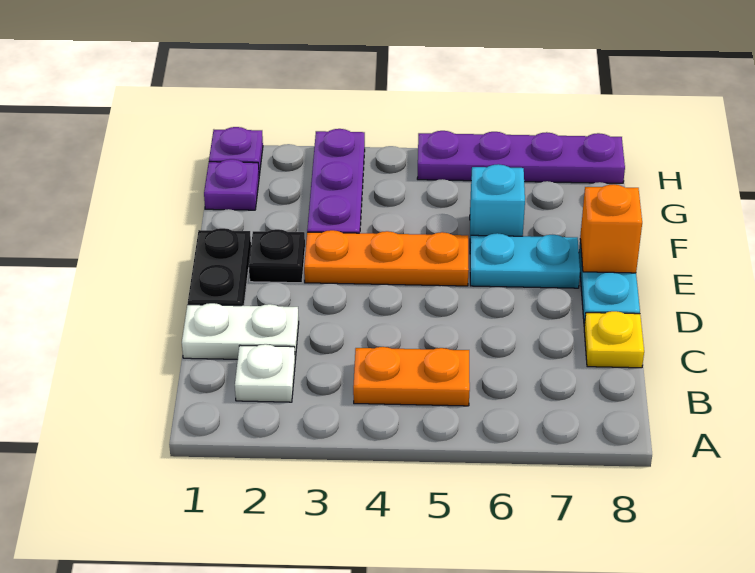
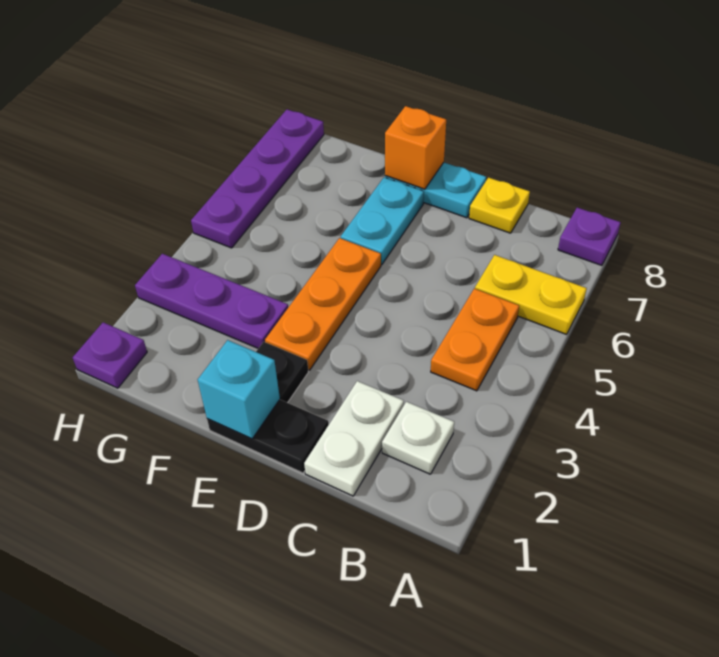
none -> yellow plate A6:B6 level 1
cyan brick F6 level 1 -> cyan brick E1 level 2
purple plate G1 level 1 -> purple plate A8 level 1

